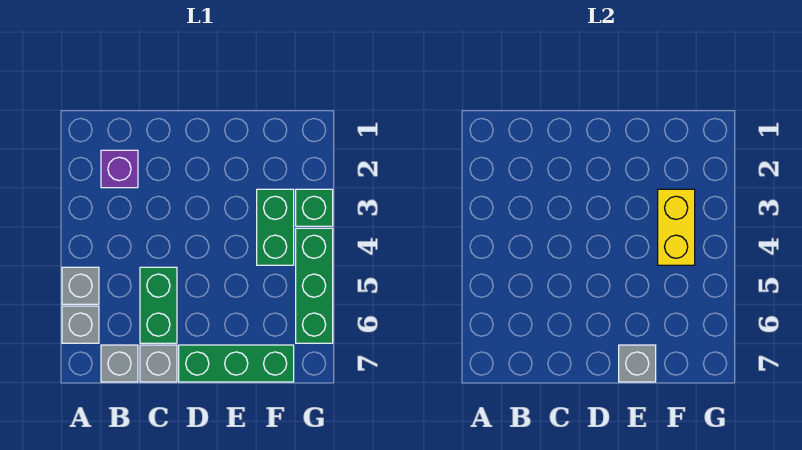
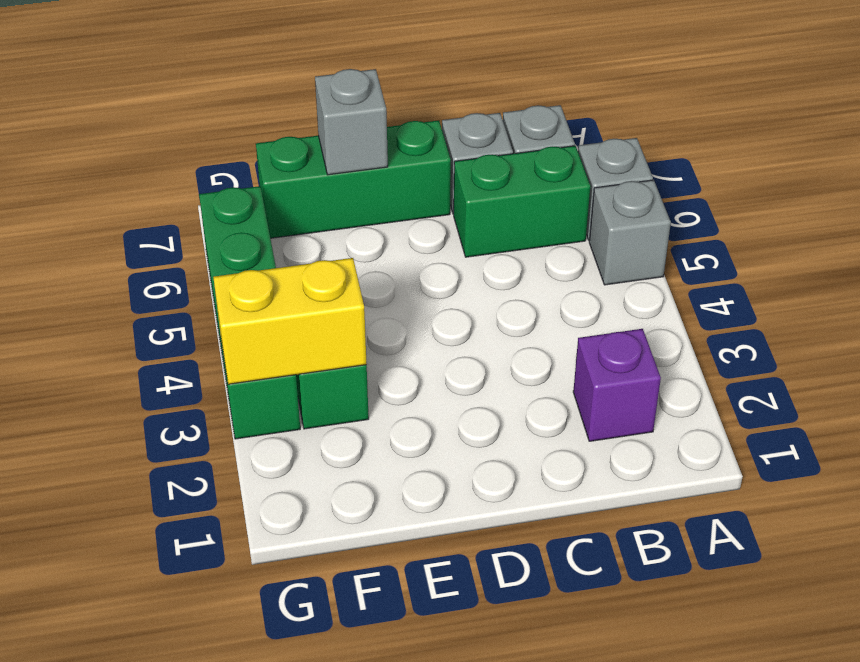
green brick C5:C6 level 1 -> green brick B6:C6 level 1
yellow brick F3:F4 level 2 -> yellow brick F3:G3 level 2

